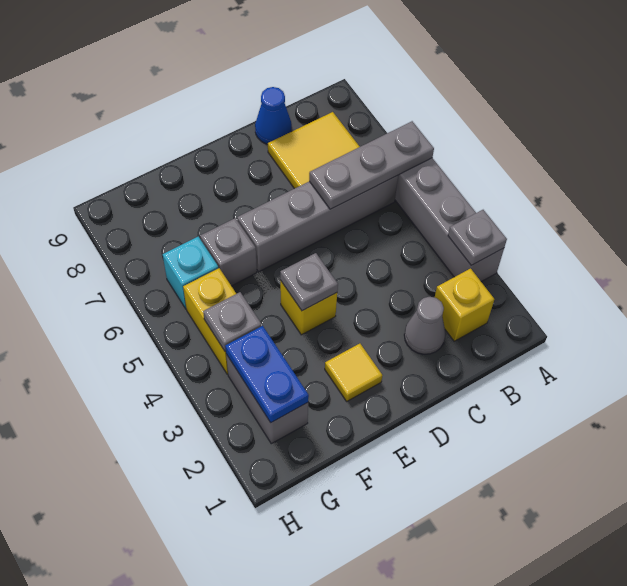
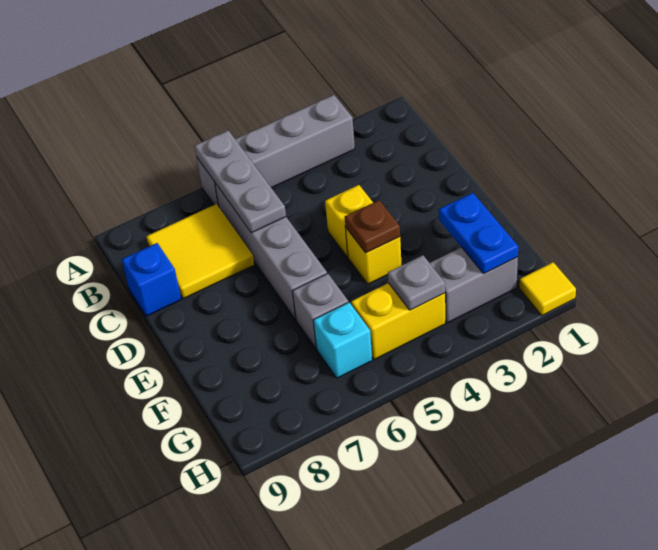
grey plate A3 level 2 -> none
yellow brick B2 level 1 -> yellow brick D4 level 1
grey cone C2 level 1 -> none
blue cone C9 level 1 -> blue brick C9 level 1
yellow tile E2 level 1 -> yellow tile H1 level 1
grey plate E4 level 2 -> brown plate E4 level 2
blue plate G2:G3 level 2 -> blue plate F2:G2 level 2

